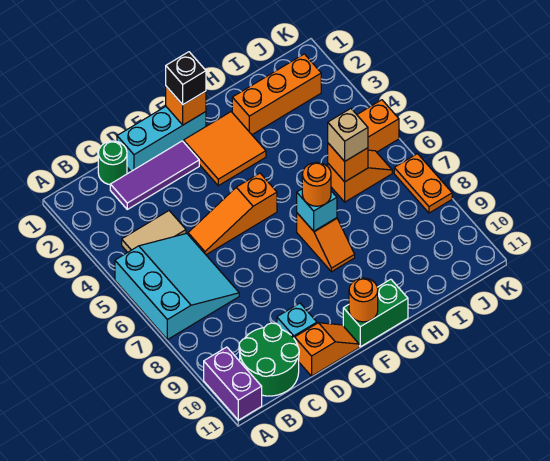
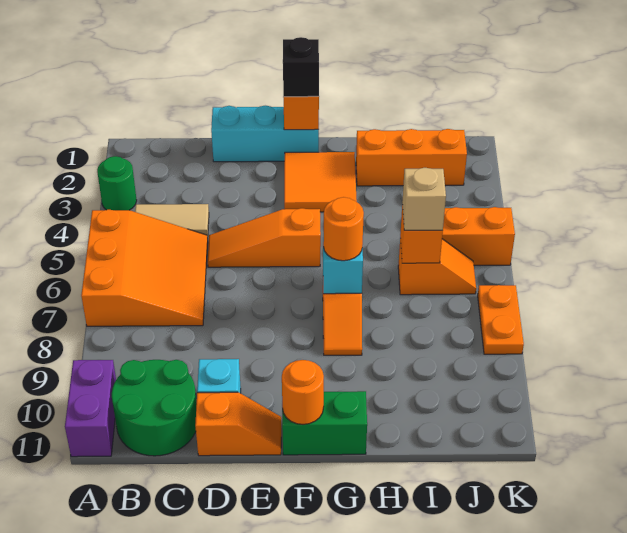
cyan slope A5:C7 level 1 top A -> orange slope A5:C7 level 1 top A
green round brick C1 level 1 -> green round brick A3 level 1
purple tile C2:E2 level 1 -> none

